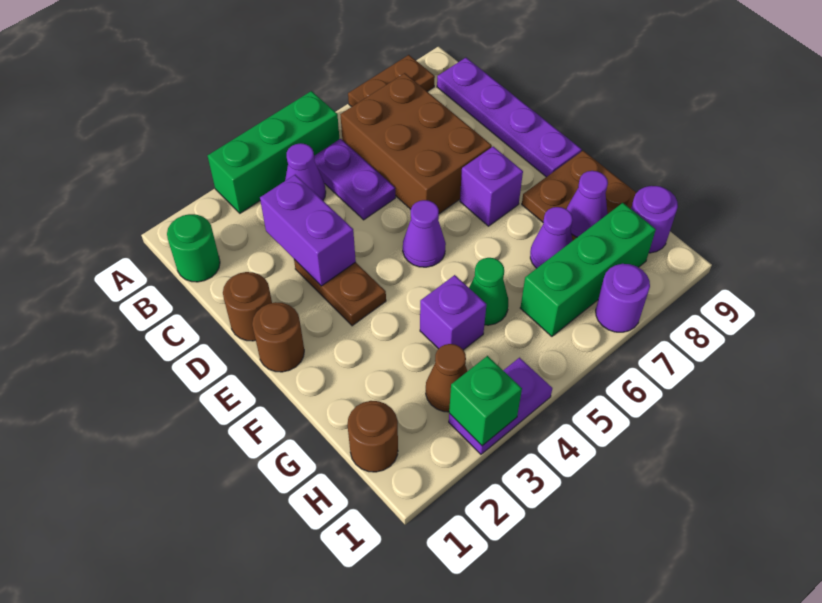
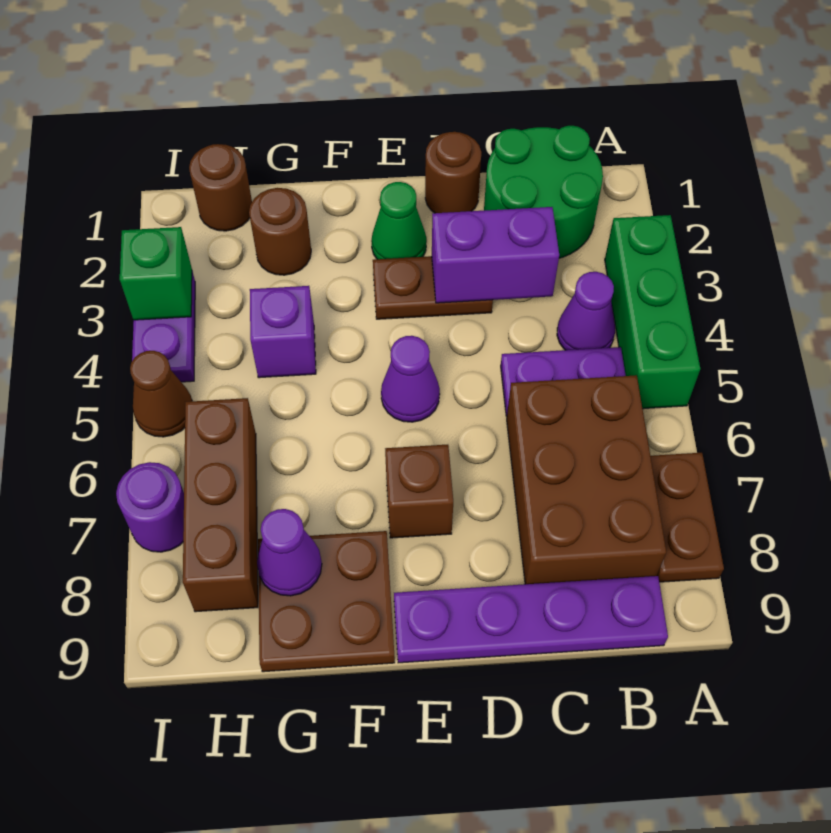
green round brick B1 level 1 -> green round brick B1:C2 level 1
brown brick B6:D7 level 1 -> brown brick B6:C8 level 1
brown round brick E1 level 1 -> brown round brick G2 level 1
purple brick E7 level 1 -> brown brick E7 level 1
green cone G5 level 1 -> green cone E2 level 1
purple cone G7 level 1 -> none
brown cone H3 level 1 -> brown cone I5 level 1
green brick H6:H8 level 1 -> brown brick H6:H8 level 1
purple round brick H9 level 1 -> none

